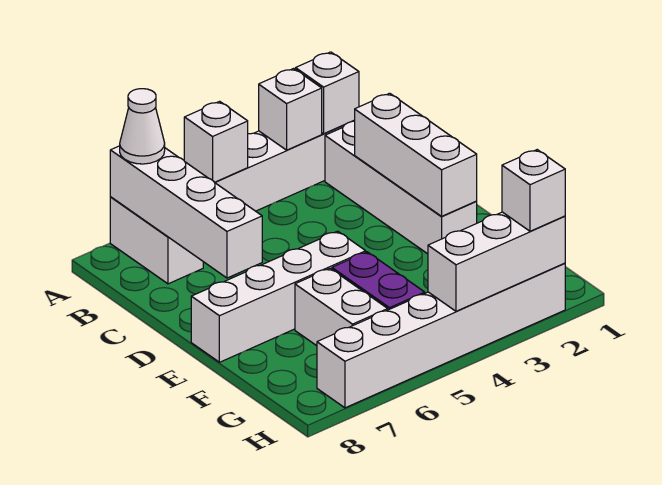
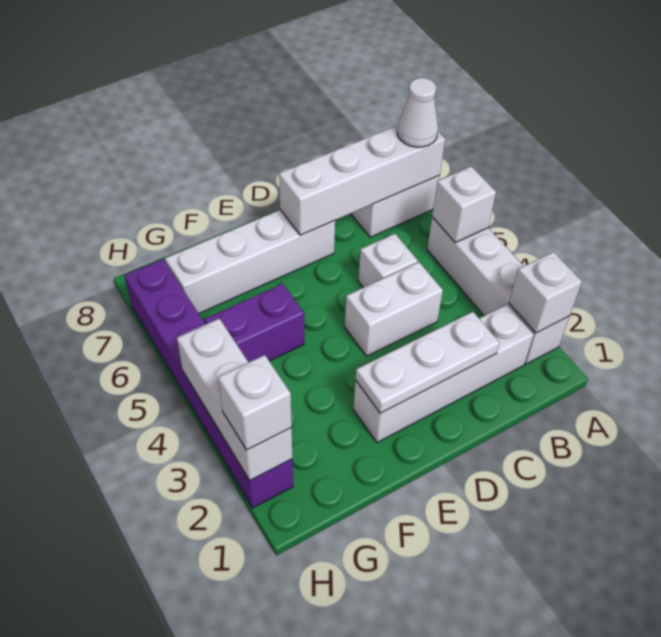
white brick A3 level 2 -> white brick C5 level 1
white brick C2:E2 level 2 -> white plate C2:E2 level 2
white brick E5:E8 level 1 -> white brick D7:G7 level 1
white brick F6:G6 level 1 -> white brick C4:D4 level 1
white brick H2:H7 level 1 -> purple brick H2:H7 level 1

